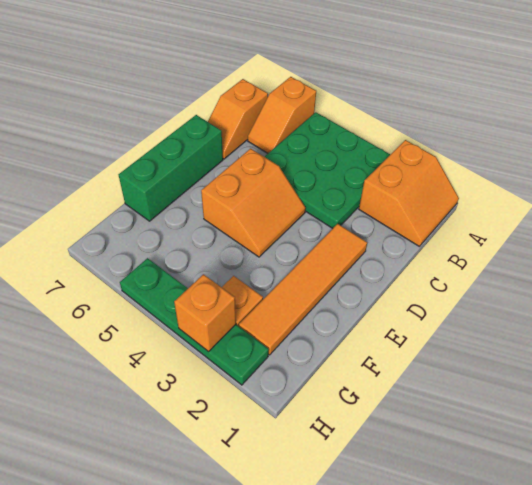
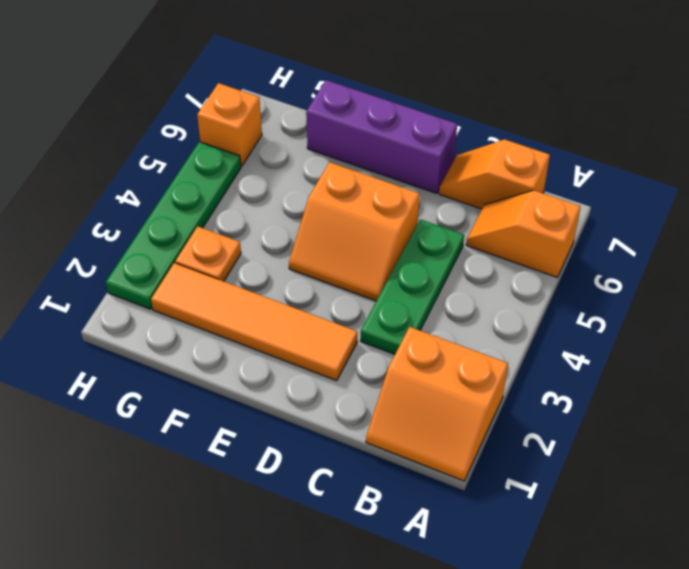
green plate A3:C5 level 1 -> green plate C3:C5 level 1
green brick D7:F7 level 1 -> purple brick D7:F7 level 1
orange brick H3 level 2 -> orange brick H6 level 1

